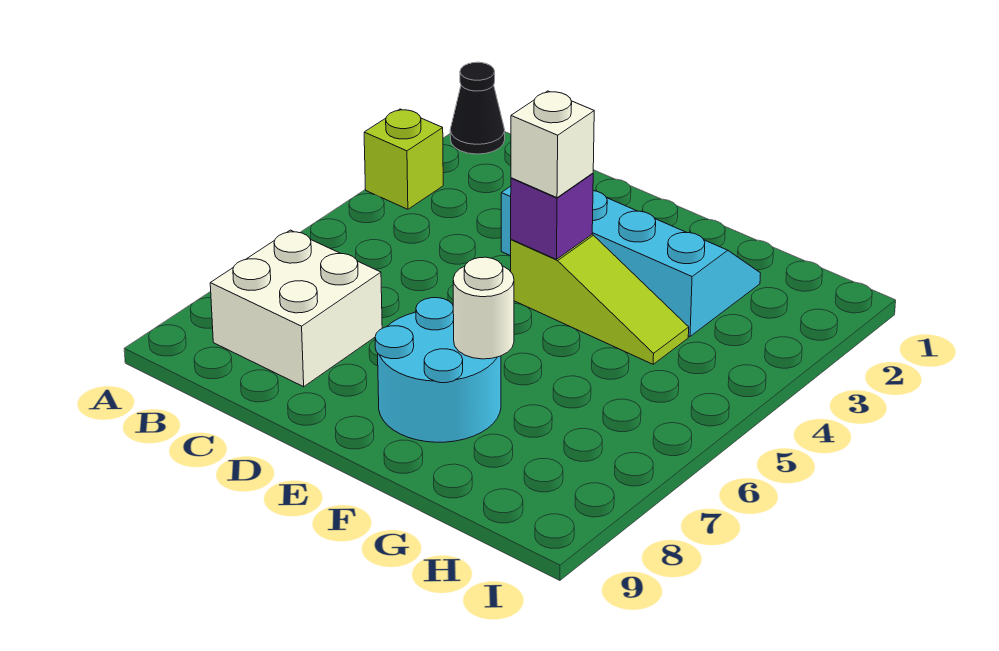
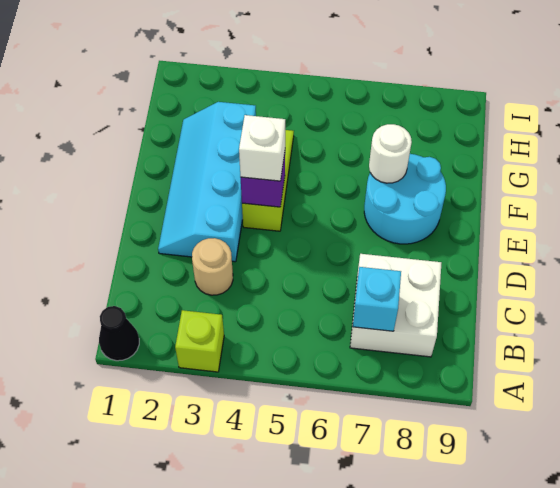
none -> cyan brick B7 level 2
none -> tan round brick C3 level 1

